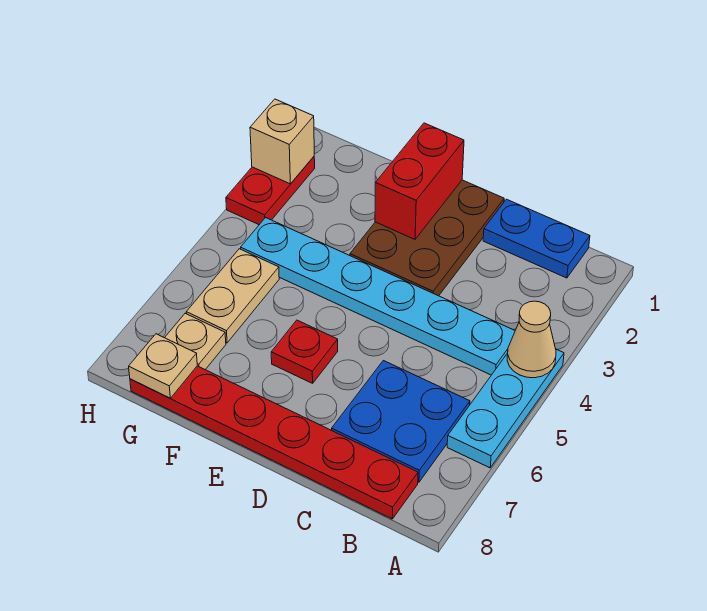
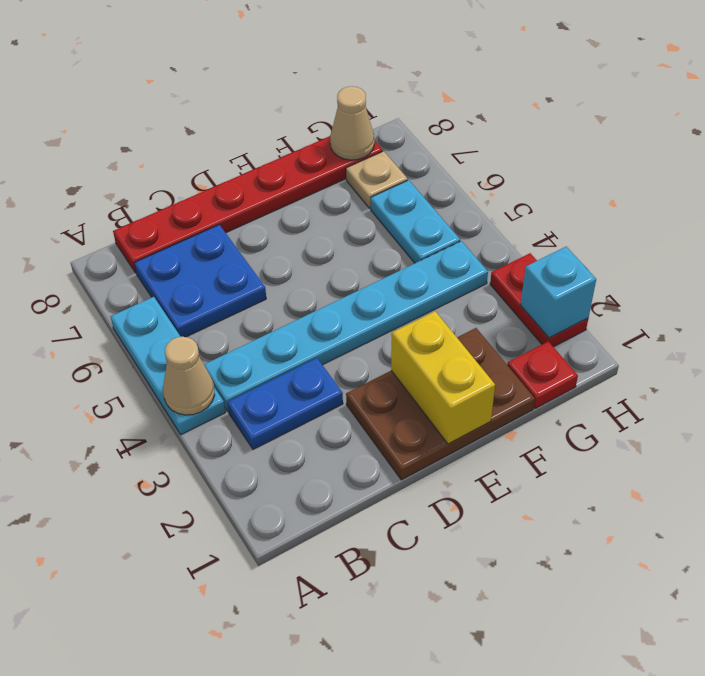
blue plate B1:C1 level 1 -> blue plate B3:C3 level 1
brown plate D1:E3 level 1 -> brown plate D1:F2 level 1
red brick E1:E2 level 2 -> yellow brick E1:E2 level 2
red plate E6 level 1 -> red plate G1 level 1
tan plate G5:G6 level 1 -> cyan plate G5:G6 level 1
tan plate G8 level 2 -> tan cone G8 level 2
tan brick H2 level 2 -> cyan brick H2 level 2

